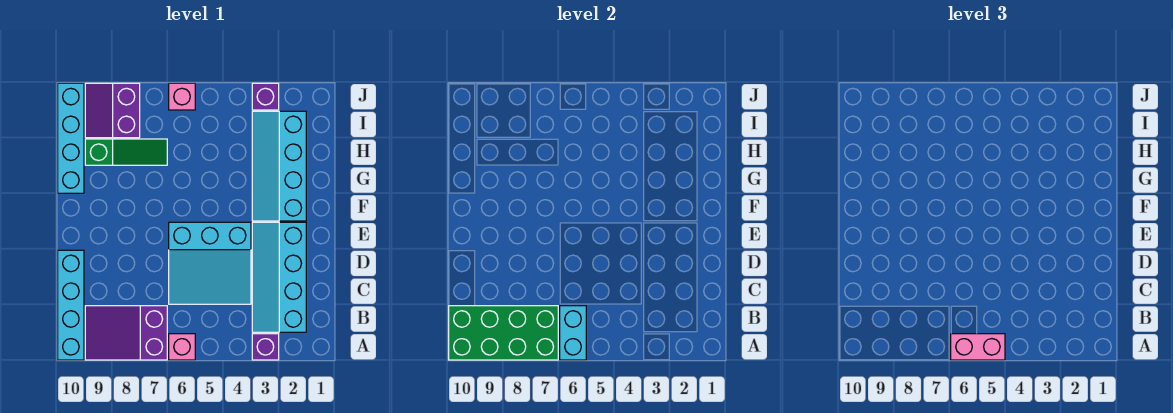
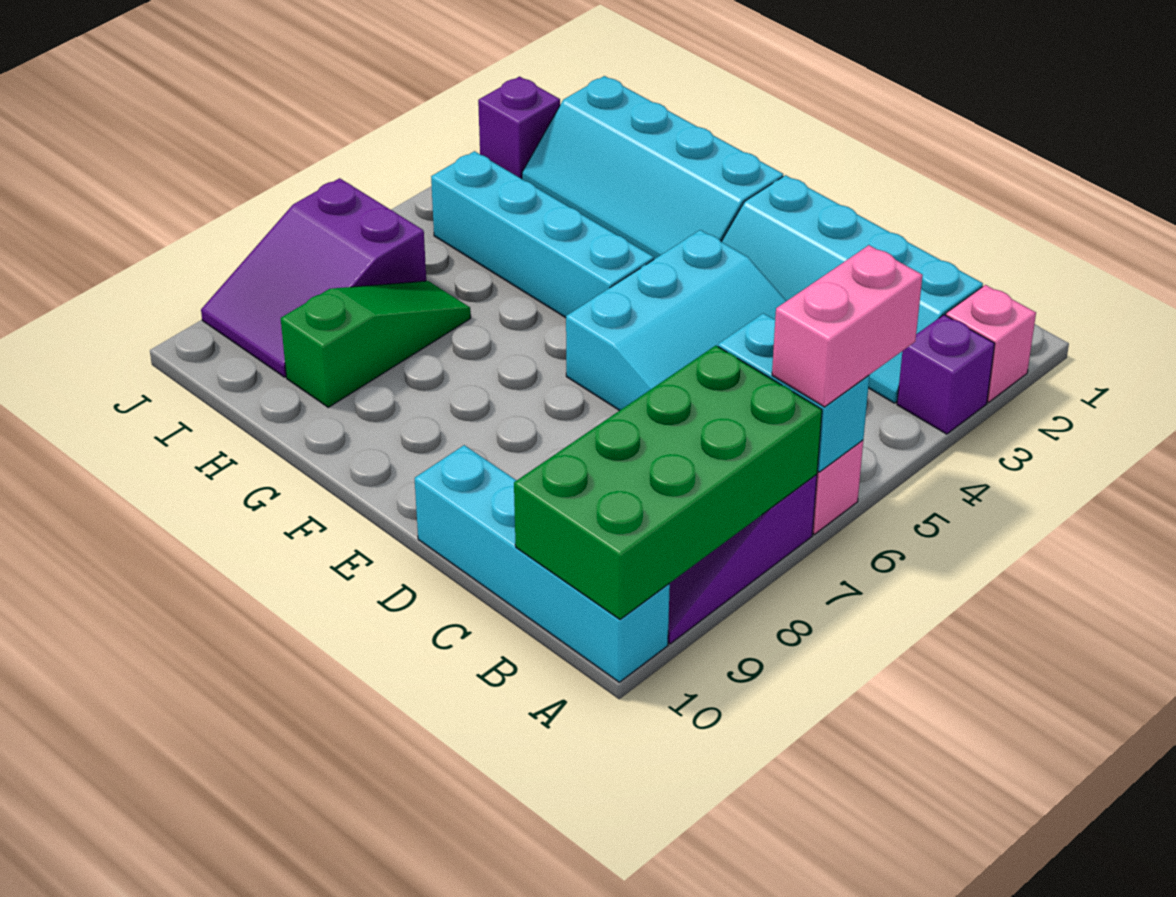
cyan brick G10:J10 level 1 -> cyan brick F5:I5 level 1
purple slope I8:J9 level 1 top 8 -> purple slope I7:J9 level 1 top 7
pink brick J6 level 1 -> pink brick A2 level 1

